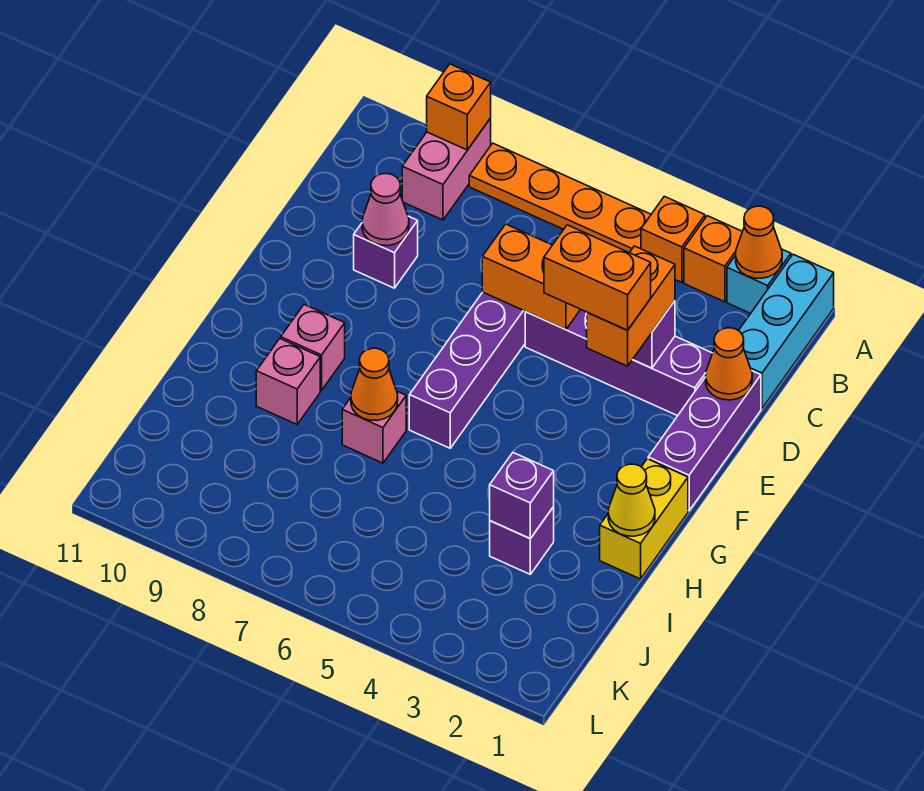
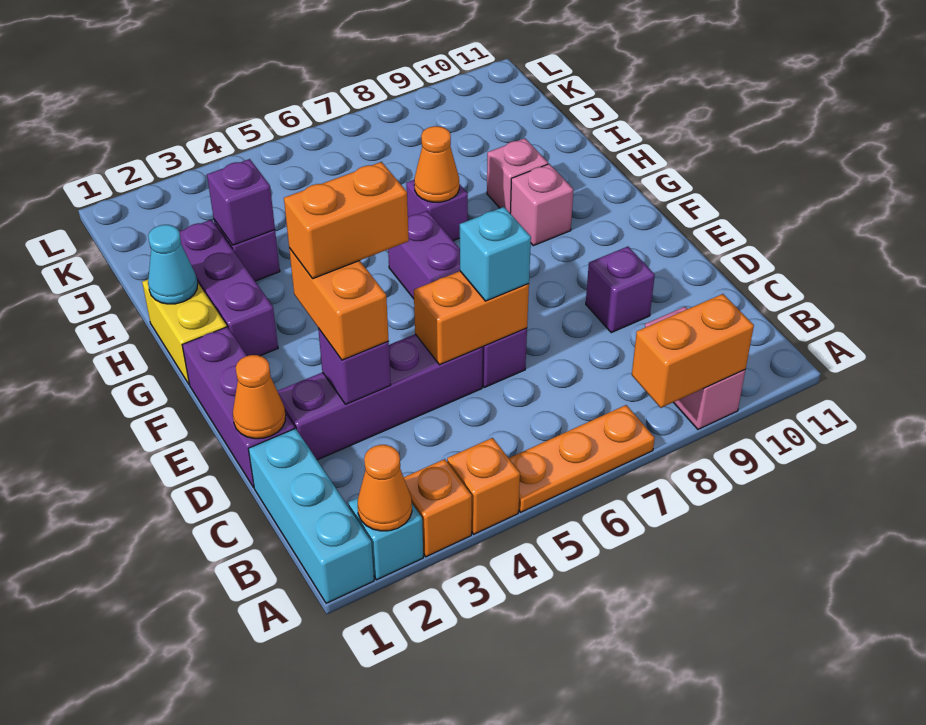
orange plate A5:A8 level 1 -> orange plate A5:A7 level 1
orange brick A9 level 2 -> orange brick A8:A9 level 2
none -> cyan brick D6 level 3
pink cone D9 level 2 -> none
none -> purple brick G2:I2 level 1
yellow cone H1 level 2 -> cyan cone H1 level 2
pink brick H7 level 1 -> purple brick H7 level 1

